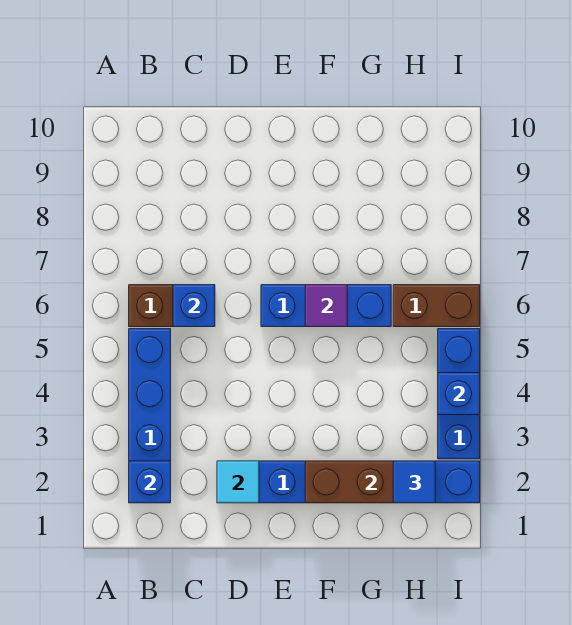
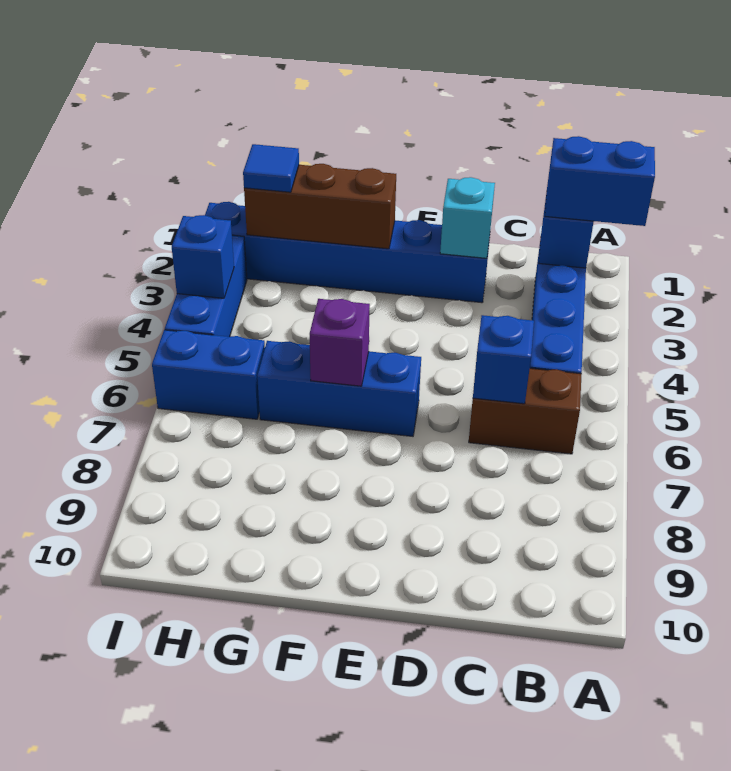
none -> blue brick A2:B2 level 3
cyan tile D2 level 2 -> cyan brick D2 level 2
purple tile F6 level 2 -> purple brick F6 level 2
brown brick H6:I6 level 1 -> blue brick H6:I6 level 1

